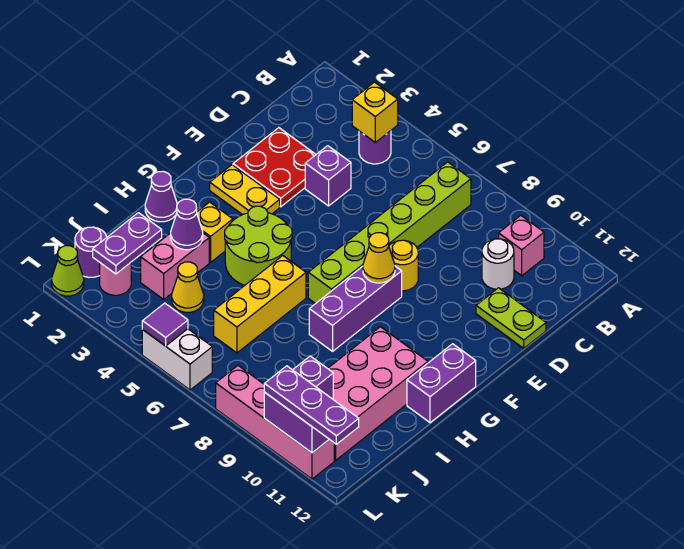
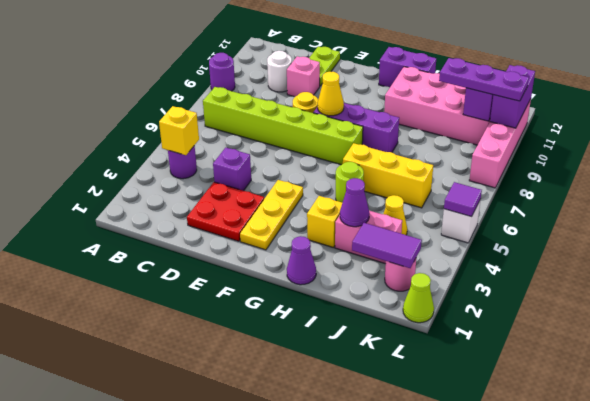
pink brick B10 level 1 -> pink brick D10 level 1
yellow plate F2:F3 level 1 -> yellow plate F2:F4 level 1
lime round brick G4:H5 level 1 -> lime round brick H5 level 1
purple plate J2:K2 level 2 -> purple tile J2:K2 level 2
purple round brick K1 level 1 -> purple round brick A9 level 1
white brick L5:L6 level 1 -> white brick L5 level 1
purple plate L10:L12 level 3 -> purple plate J10:L10 level 3

